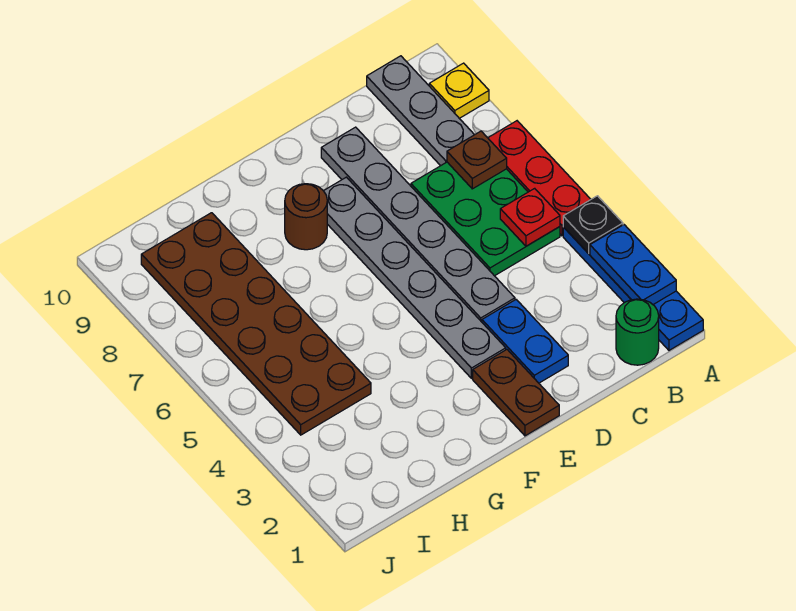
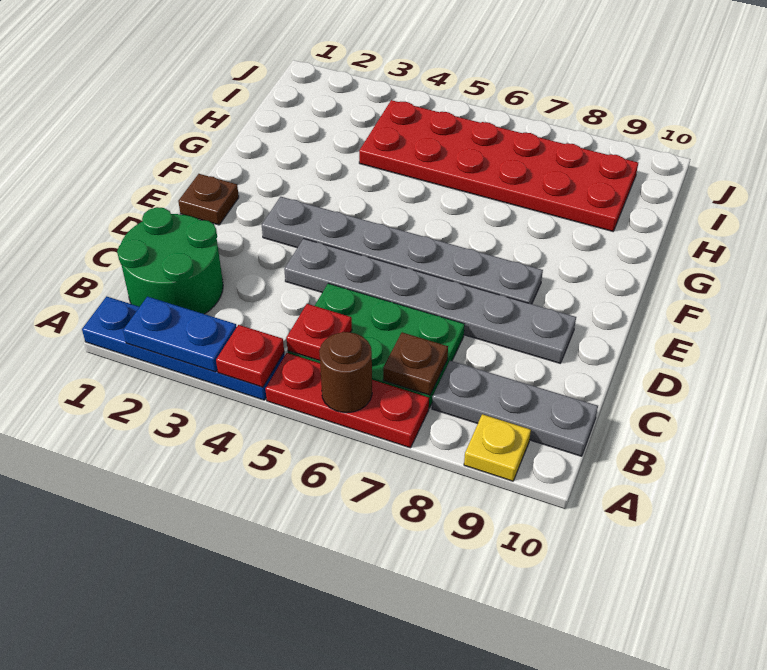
black plate A4 level 2 -> red plate A4 level 2
green round brick B1 level 1 -> green round brick B1:C2 level 1
blue plate D2:D3 level 1 -> none
brown plate E1:E2 level 1 -> brown plate E1 level 1
brown round brick F8 level 1 -> brown round brick A6 level 2
brown plate H4:I9 level 1 -> red plate H4:I9 level 1

